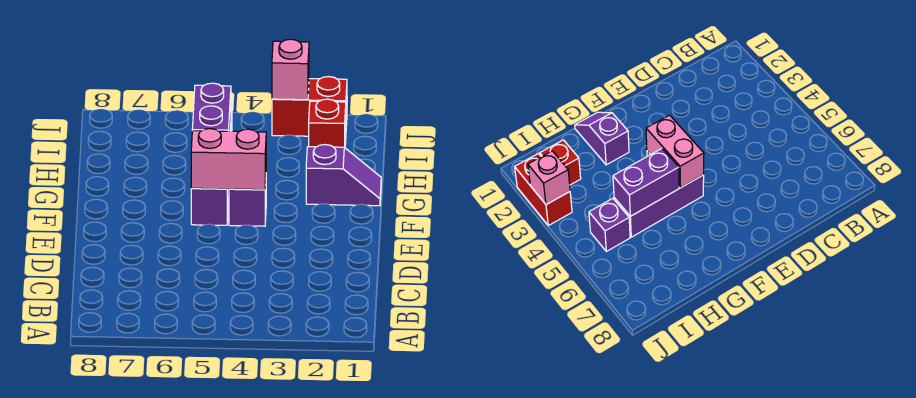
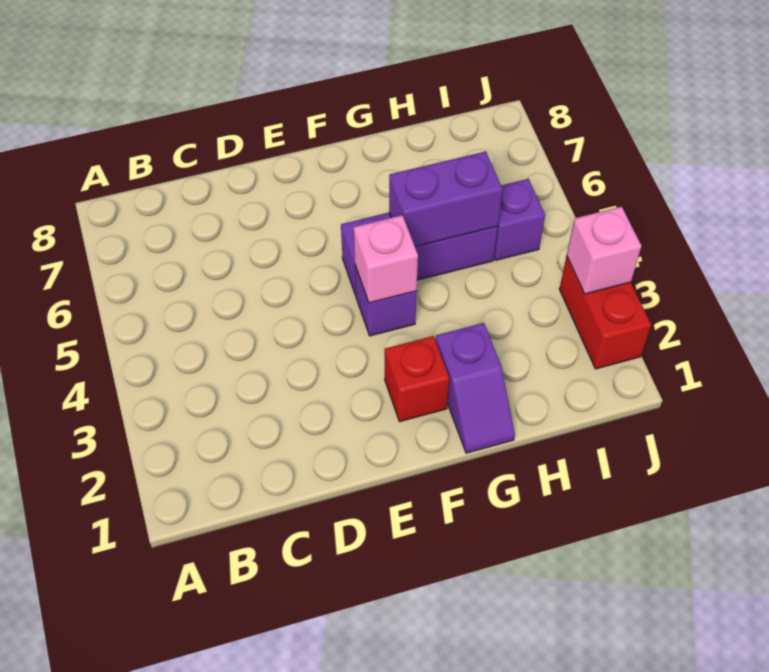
pink brick F4:F5 level 2 -> pink brick F4 level 2
red brick I2 level 1 -> red brick F2 level 1

